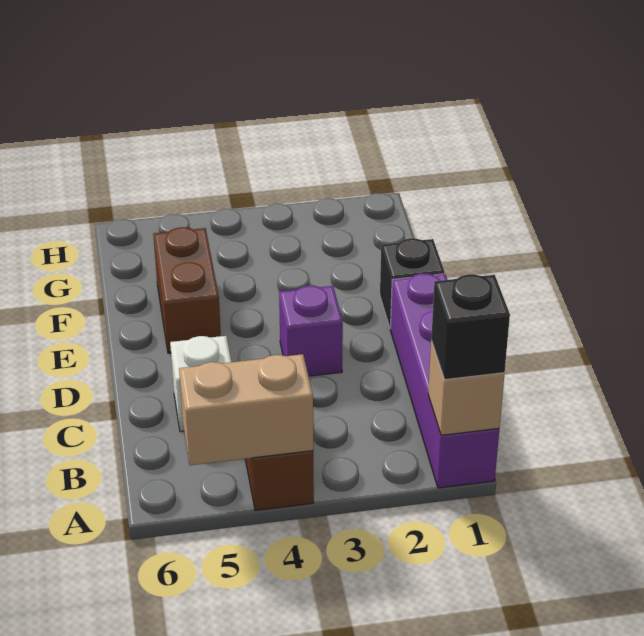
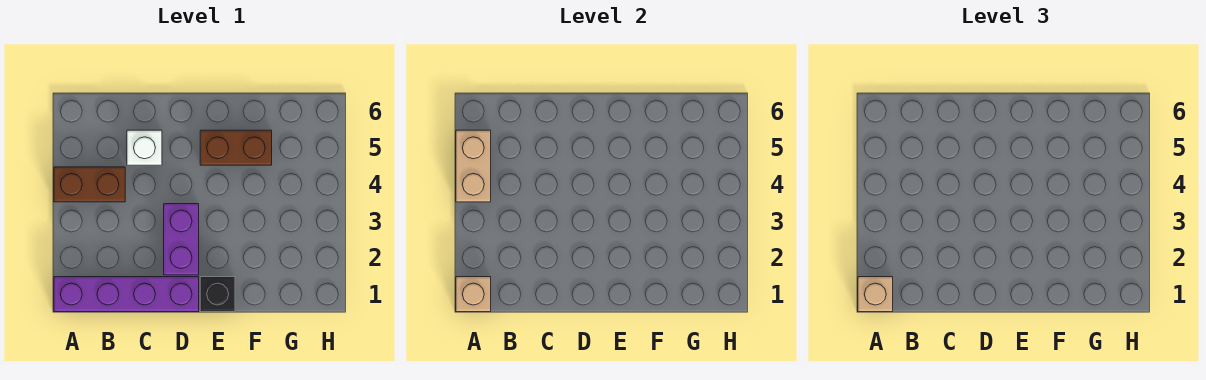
black brick A1 level 3 -> tan brick A1 level 3
purple brick D3 level 1 -> purple brick D2:D3 level 1

